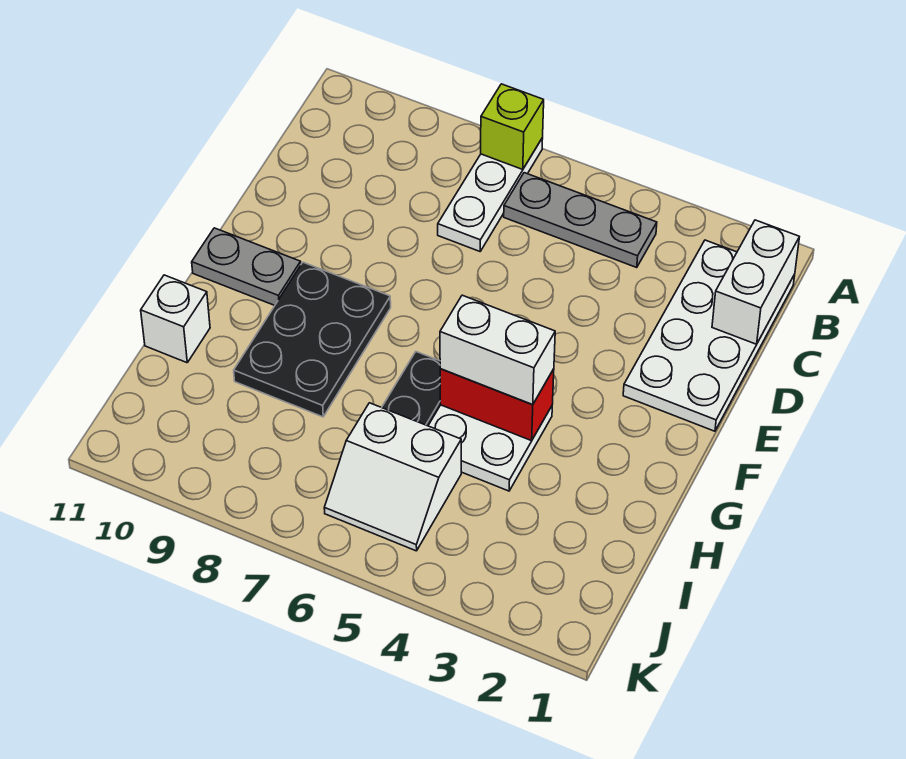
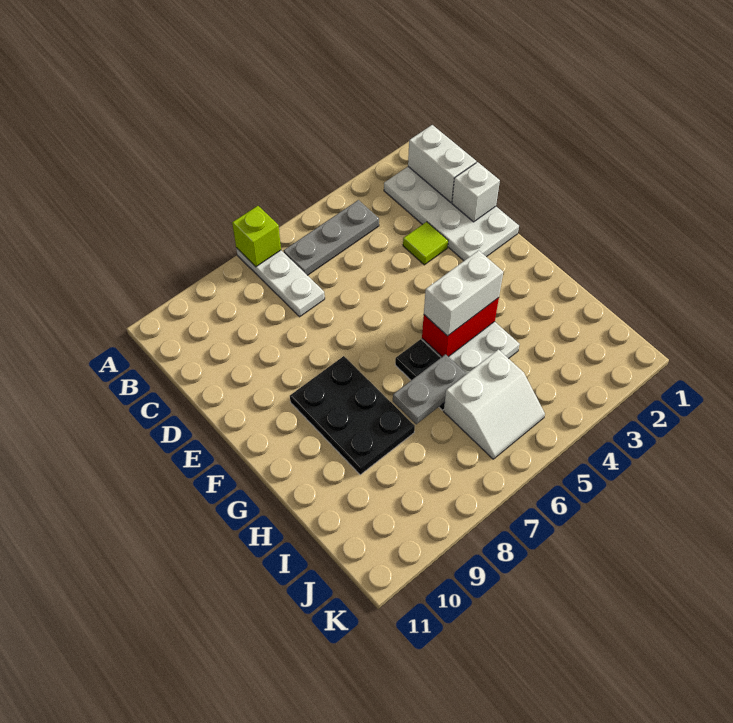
none -> lime tile D3 level 1
grey plate F10:F11 level 1 -> grey plate H6:H7 level 2
white brick H11 level 1 -> white brick D1 level 2

